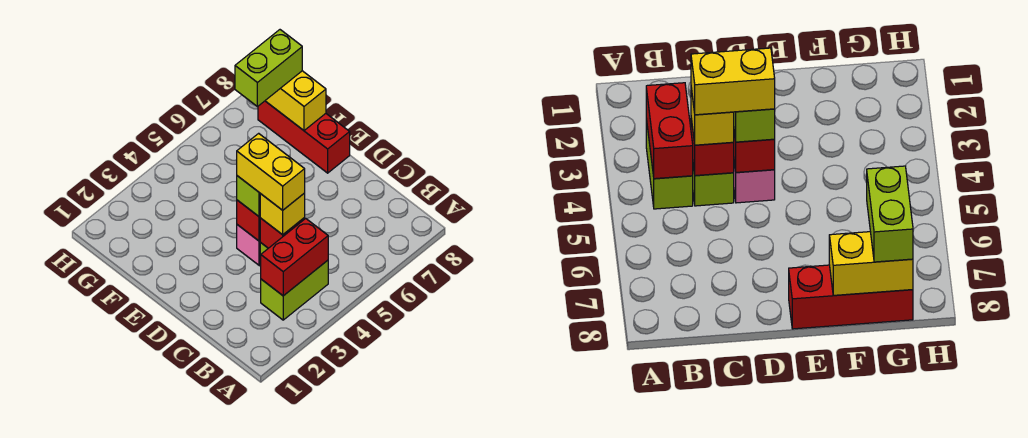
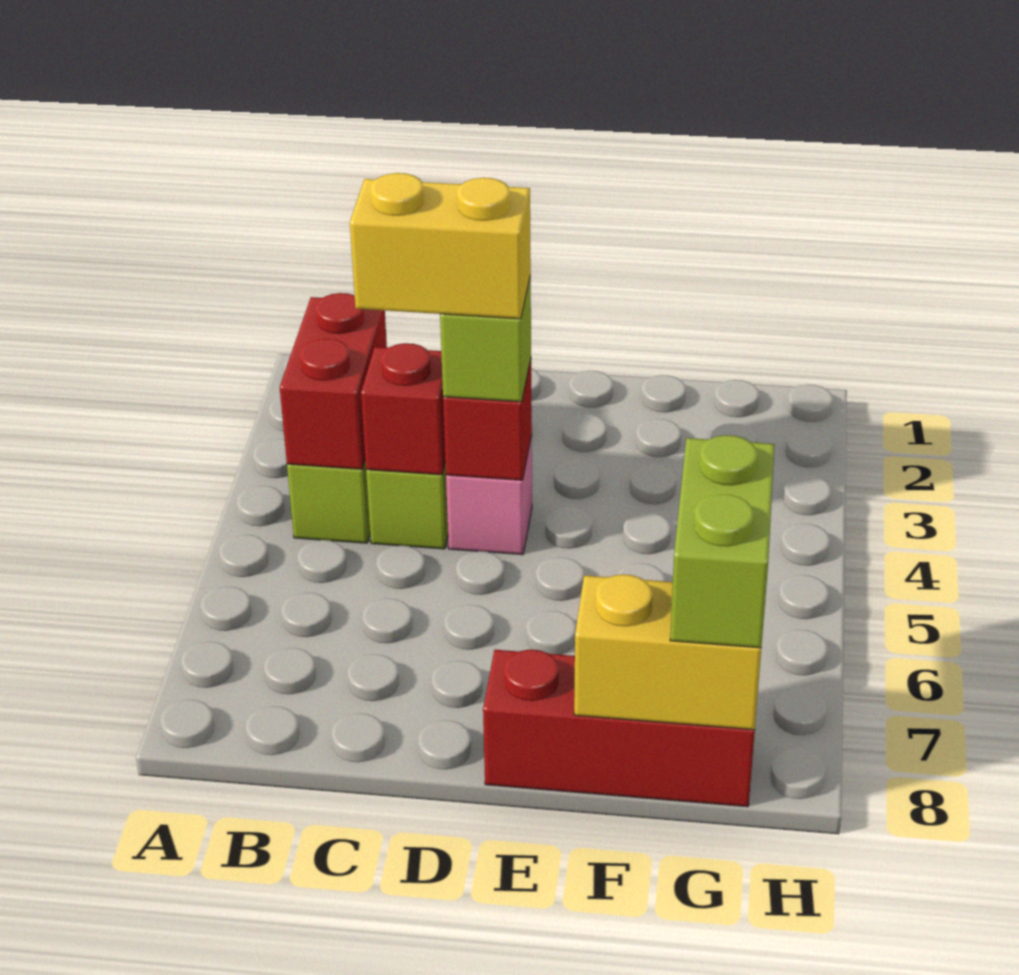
yellow brick C4 level 3 -> none

